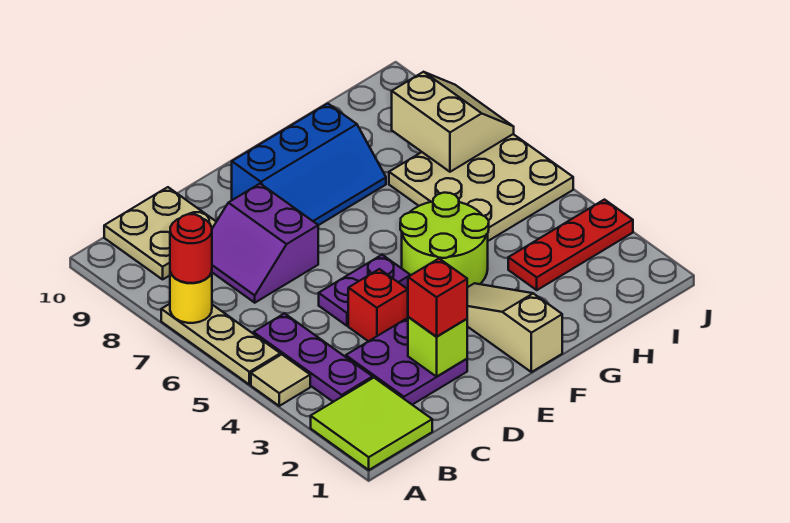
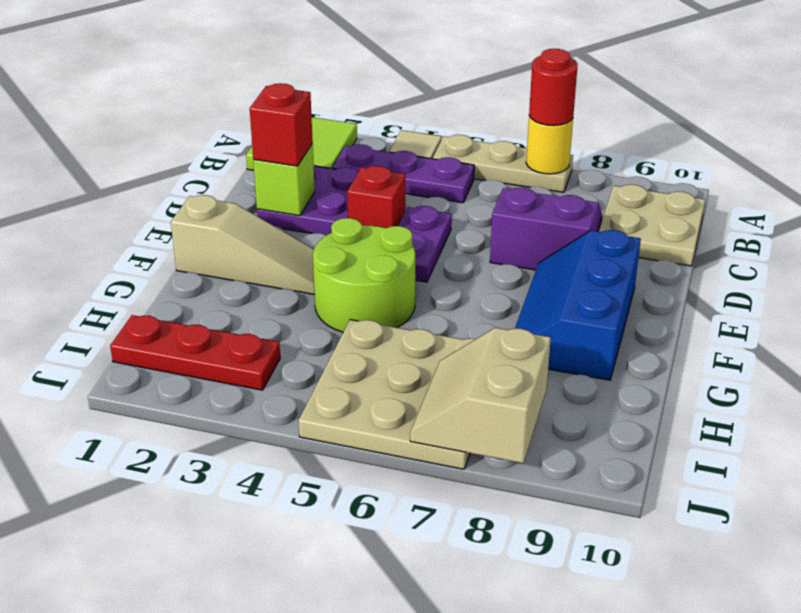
red plate H3:J3 level 1 -> red plate I1:I3 level 1
tan slope I7:J8 level 2 top I -> tan slope I7:J8 level 2 top 8

